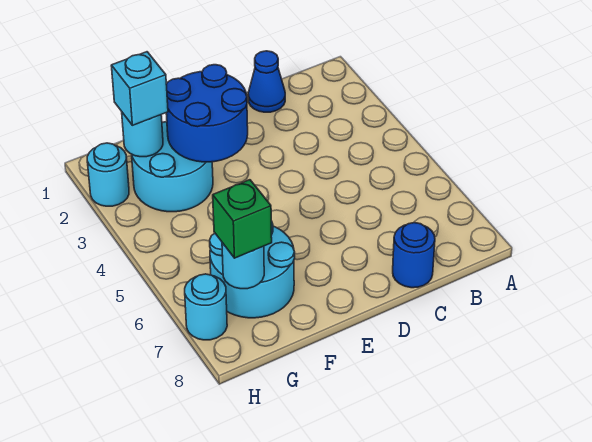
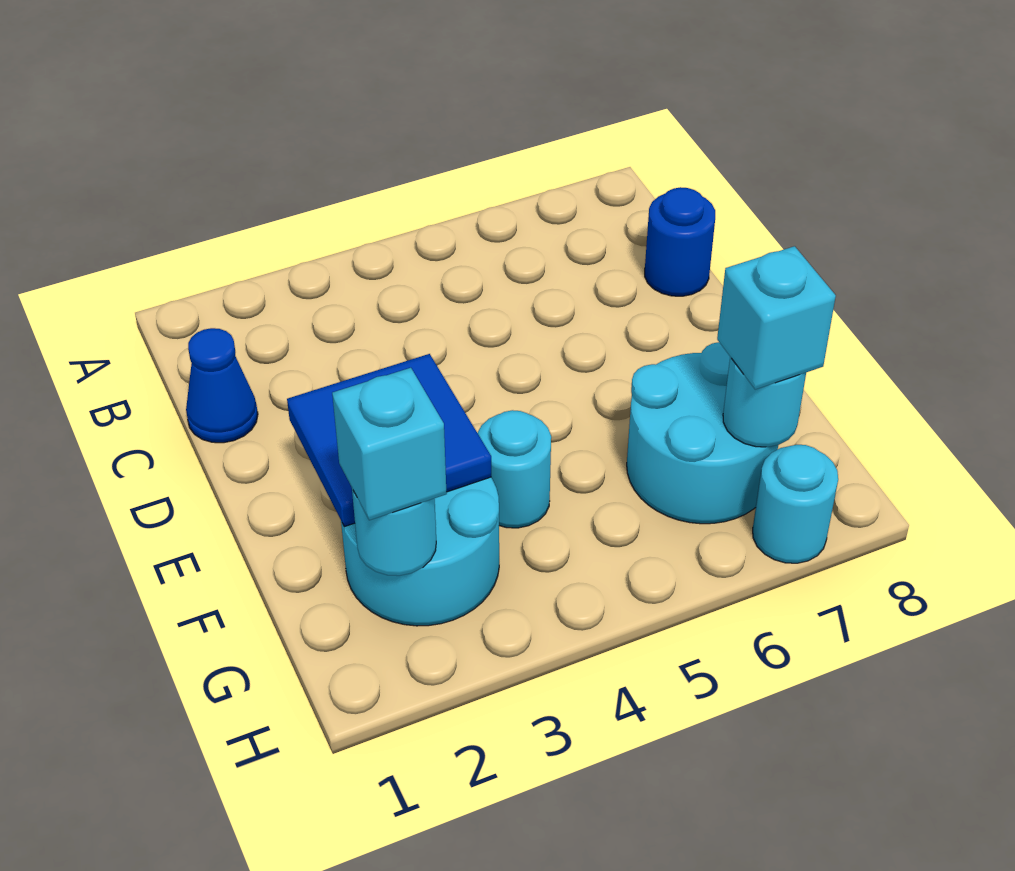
blue round brick E2:F3 level 2 -> blue tile E2:F3 level 2
green brick G7 level 3 -> cyan brick G7 level 3
cyan round brick H2 level 1 -> cyan round brick F4 level 1

